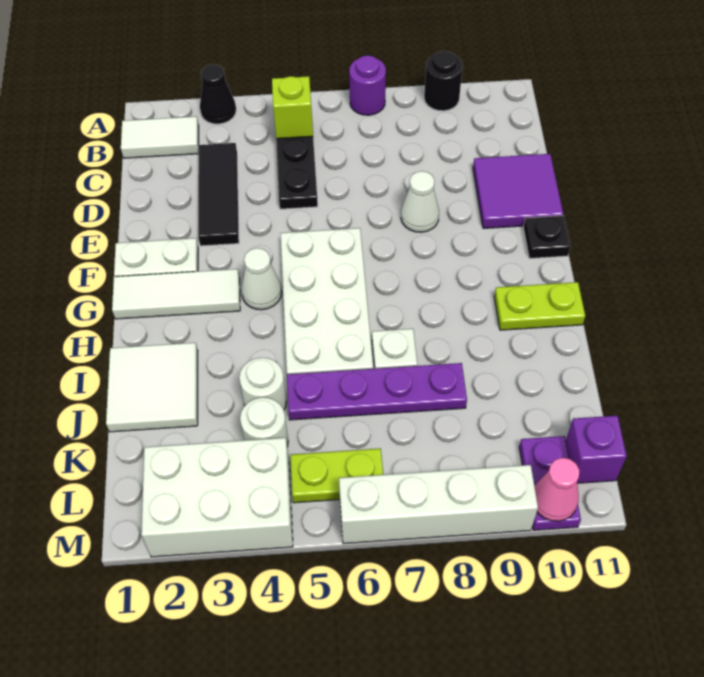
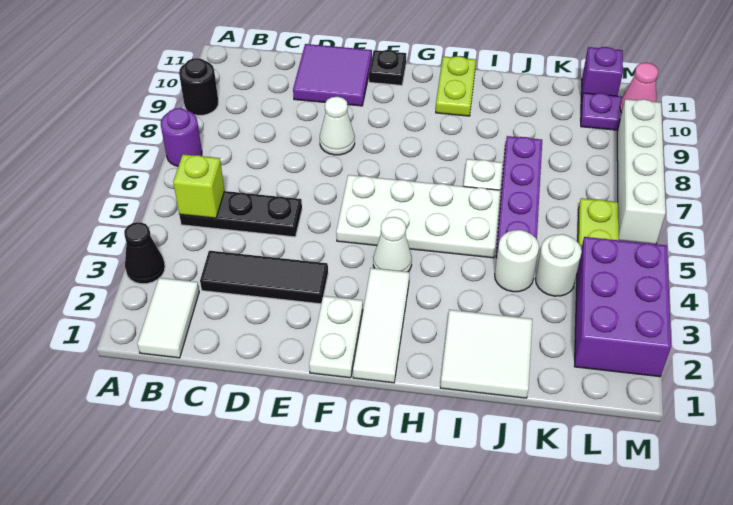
white brick L2:M4 level 1 -> purple brick L2:M4 level 1

